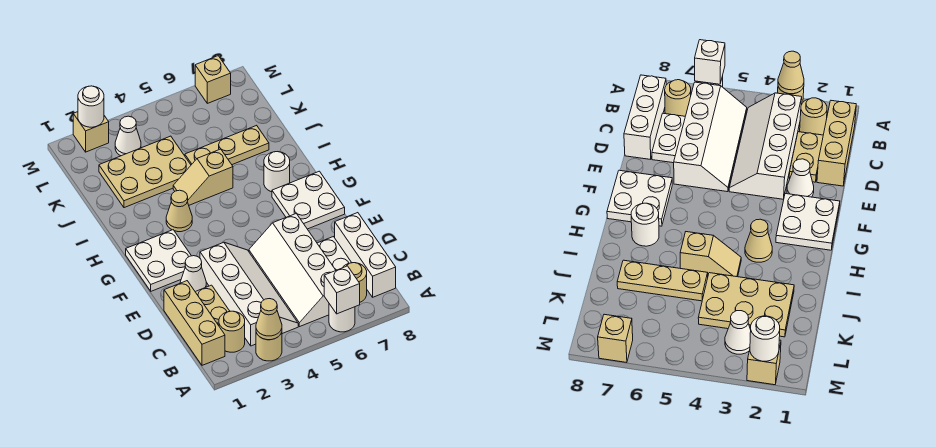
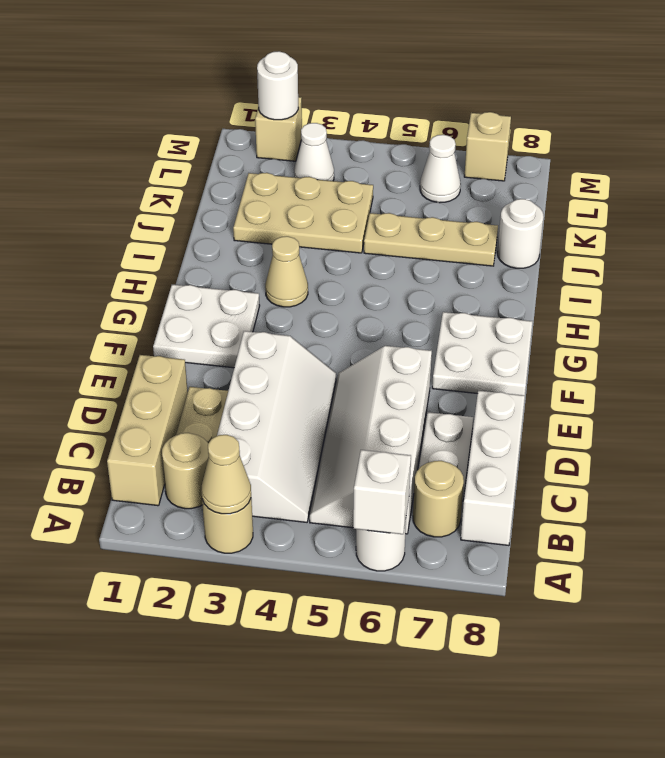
white cone E2 level 1 -> white cone L6 level 1
white round brick H7 level 1 -> white round brick J8 level 1
tan slope I4:I5 level 1 top 5 -> none

